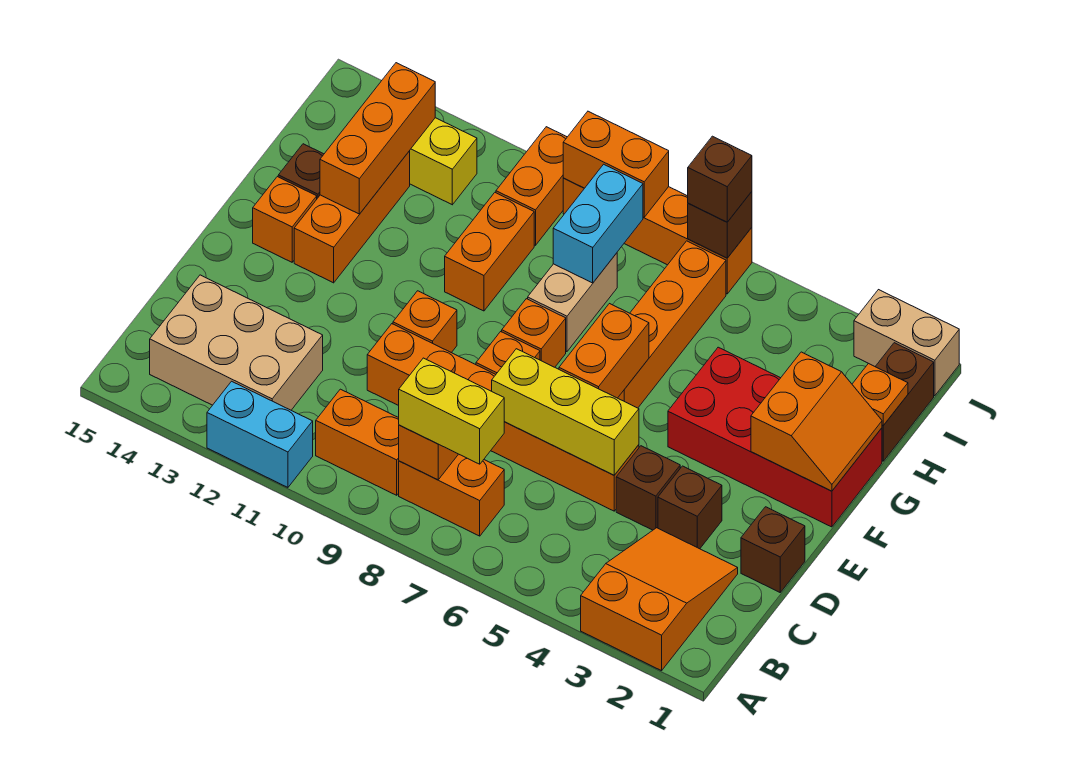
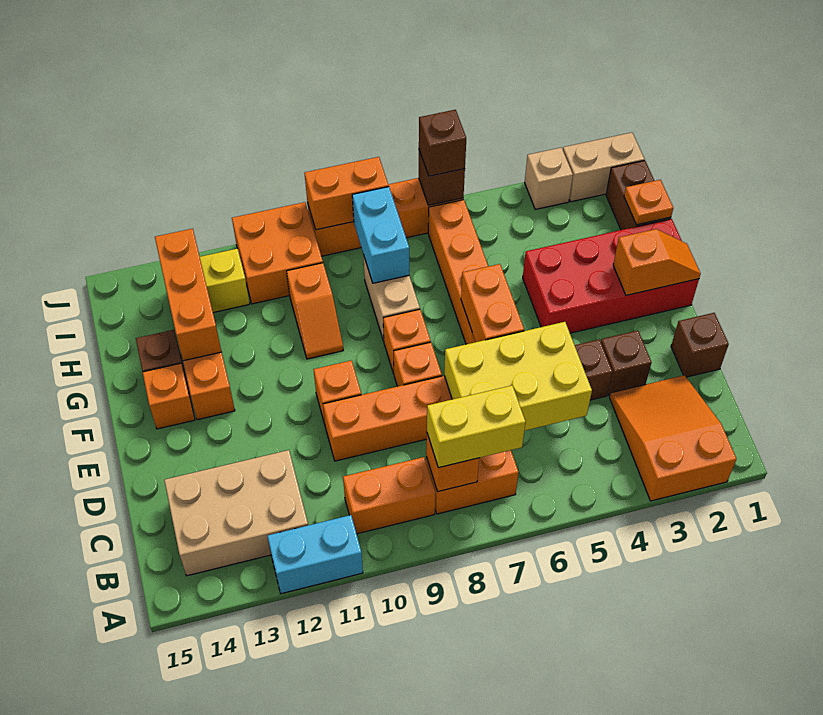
yellow brick D5:D7 level 2 -> yellow brick C5:D7 level 2
orange slope F1:G2 level 2 top 2 -> orange slope F1:F2 level 2 top 2
orange brick G10:H10 level 1 -> orange slope G10:H10 level 1 top H
orange brick I10:J10 level 1 -> orange brick I10:J11 level 1
none -> tan brick J3 level 1

